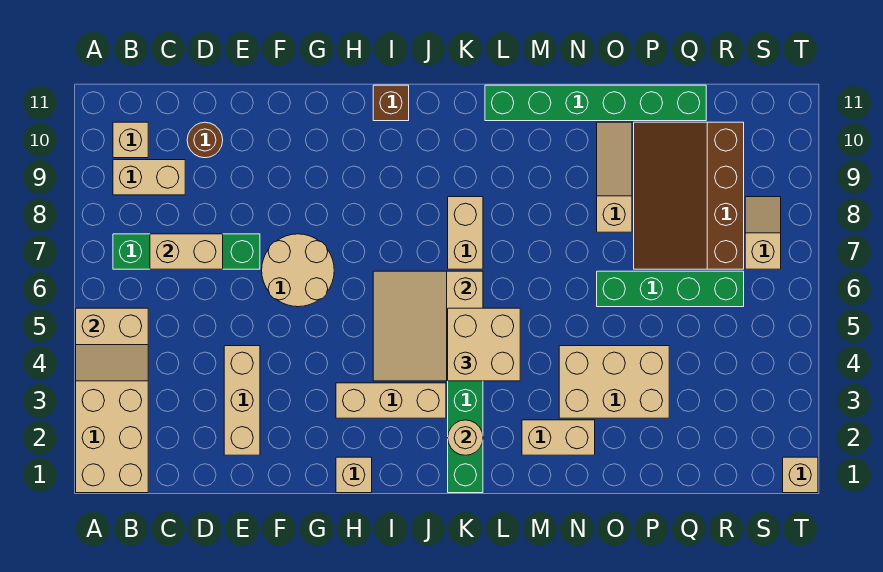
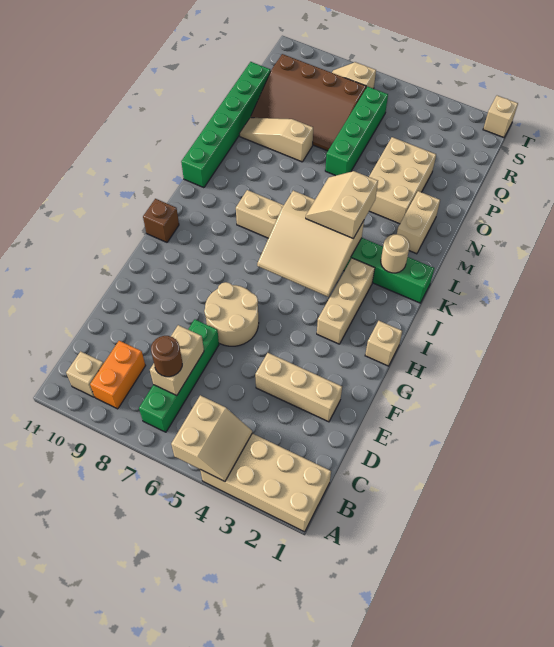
tan brick B9:C9 level 1 -> orange brick B9:C9 level 1
brown round brick D10 level 1 -> brown round brick C7 level 3
tan brick K4:L5 level 3 -> tan slope K4:L5 level 3 top 4

